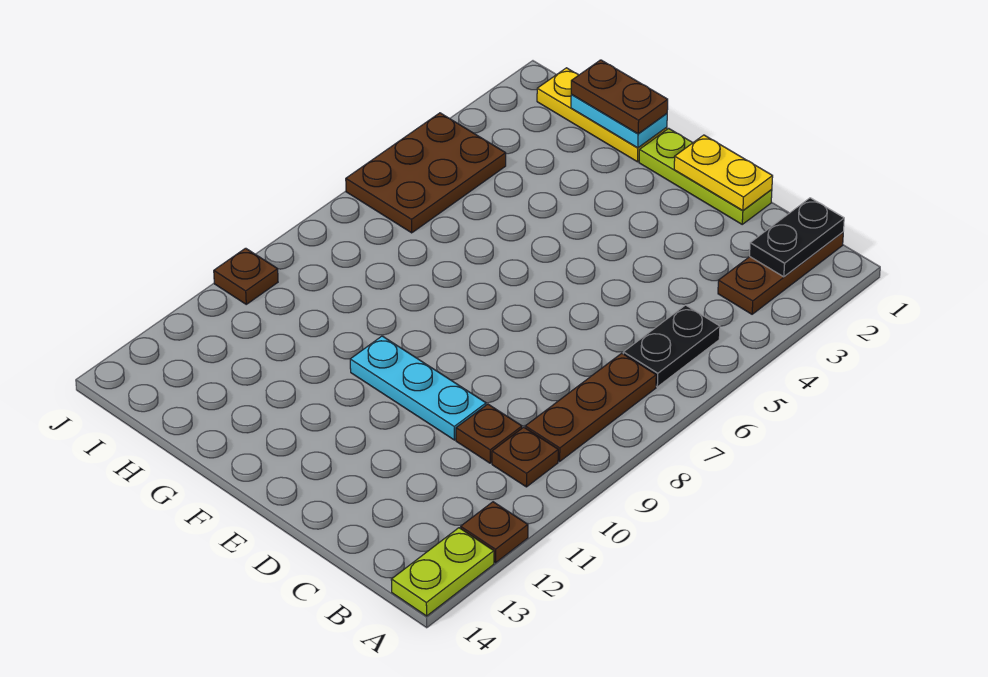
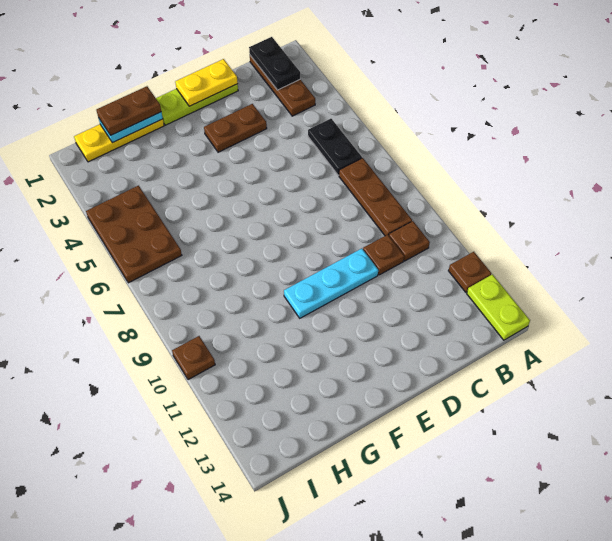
none -> brown plate D3:E3 level 1

